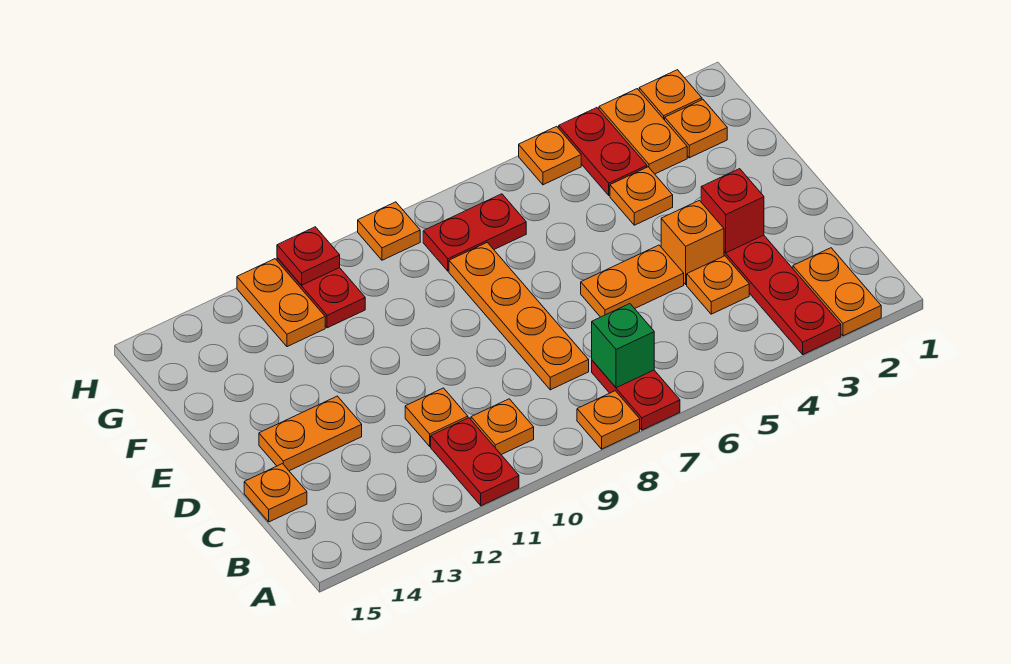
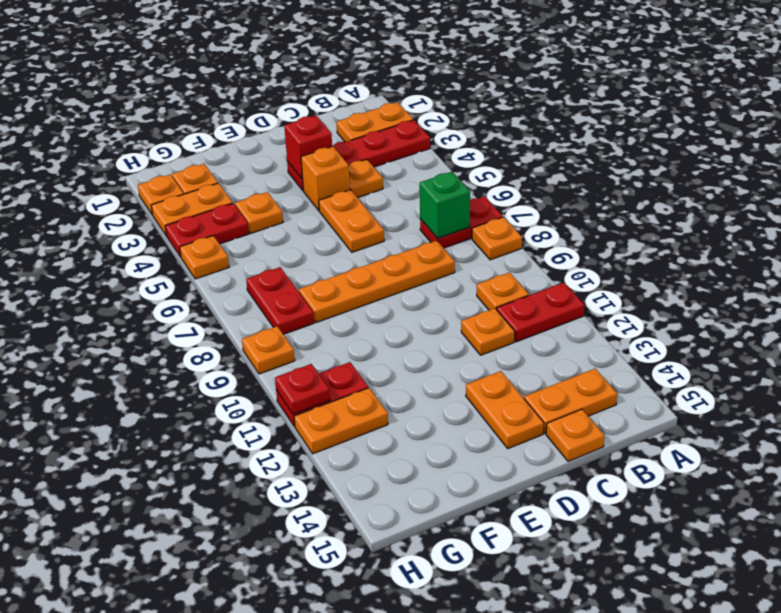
none -> orange plate B14:C14 level 1

